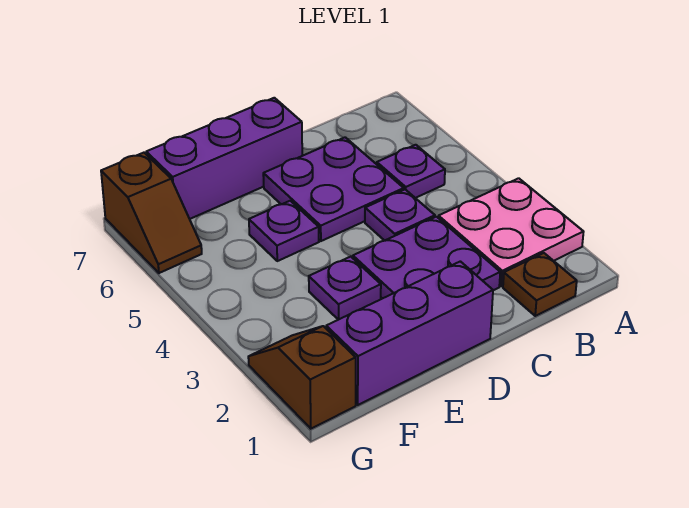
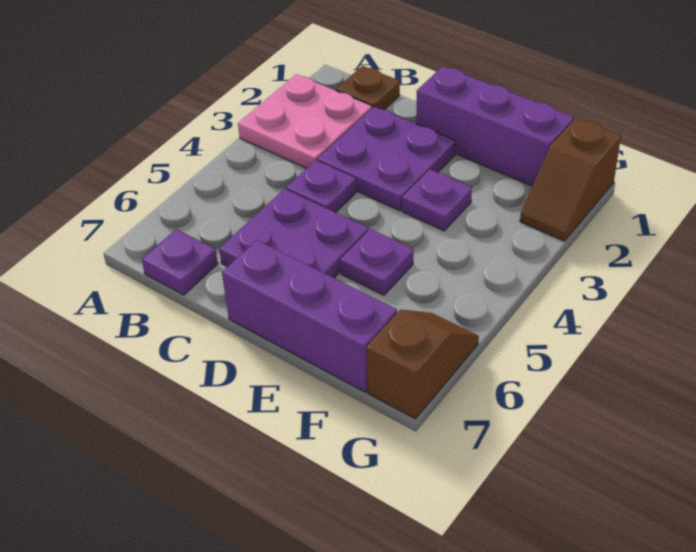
purple plate B5 level 1 -> purple plate B7 level 1

